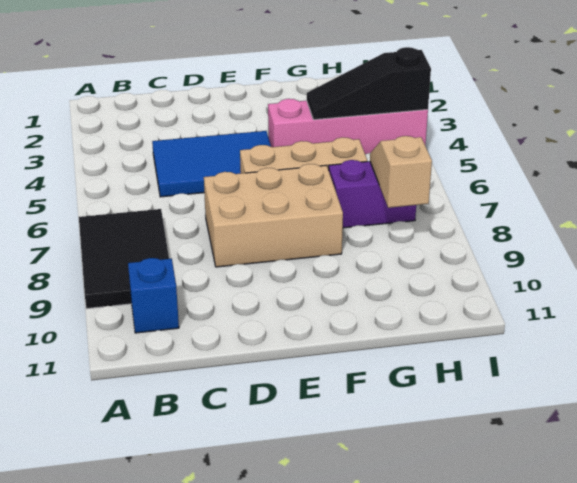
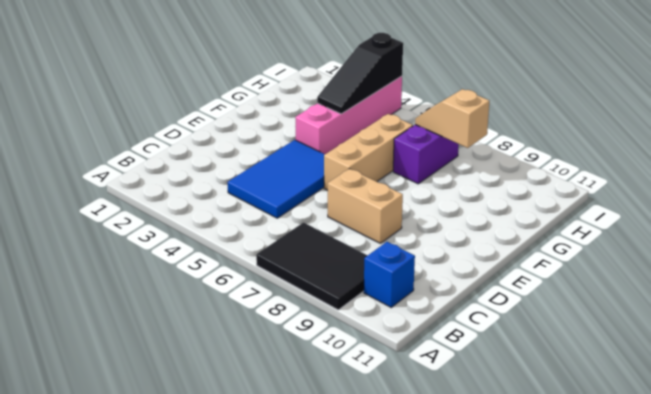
tan brick D7:F8 level 1 -> tan brick D7:D8 level 1

